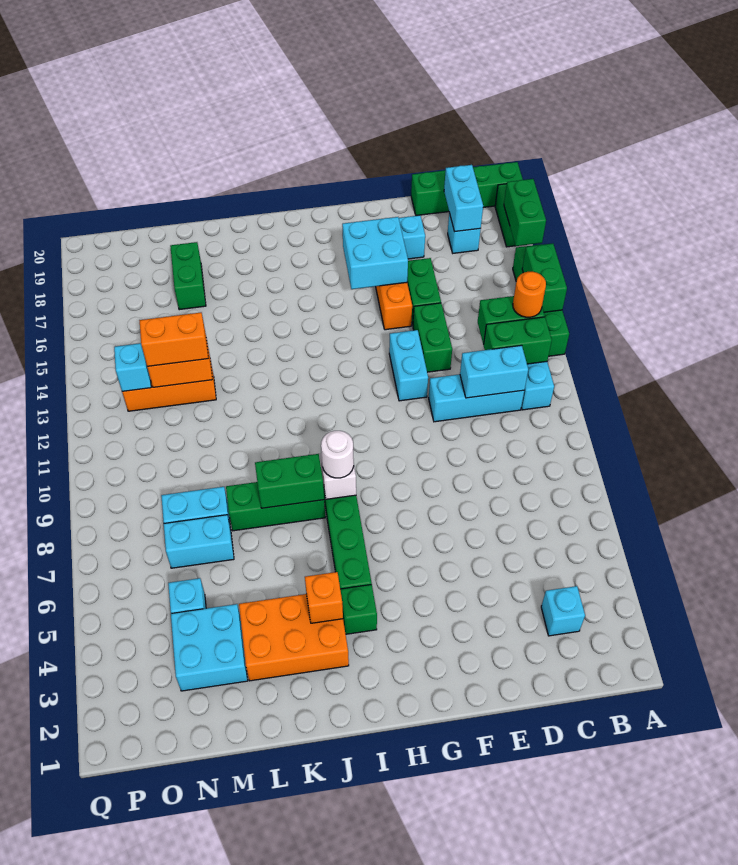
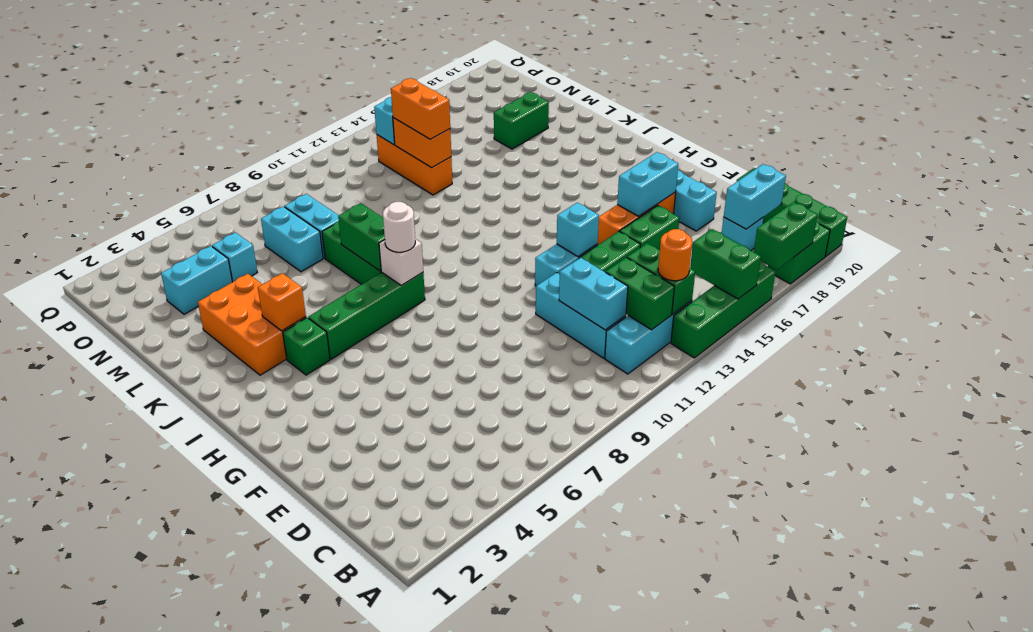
green brick A14:A15 level 2 -> green brick A15:B15 level 2
cyan brick C3 level 1 -> cyan brick F13 level 2
cyan brick F16:G17 level 2 -> cyan brick F16:F17 level 2
cyan brick M3:N4 level 1 -> cyan brick N3:N4 level 1

